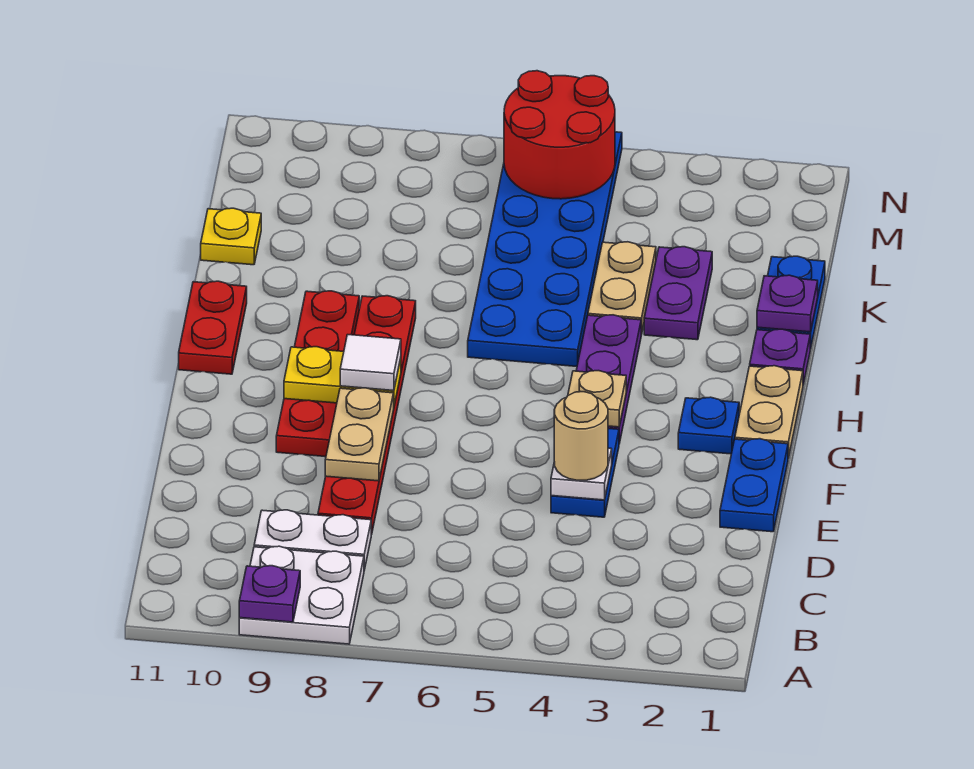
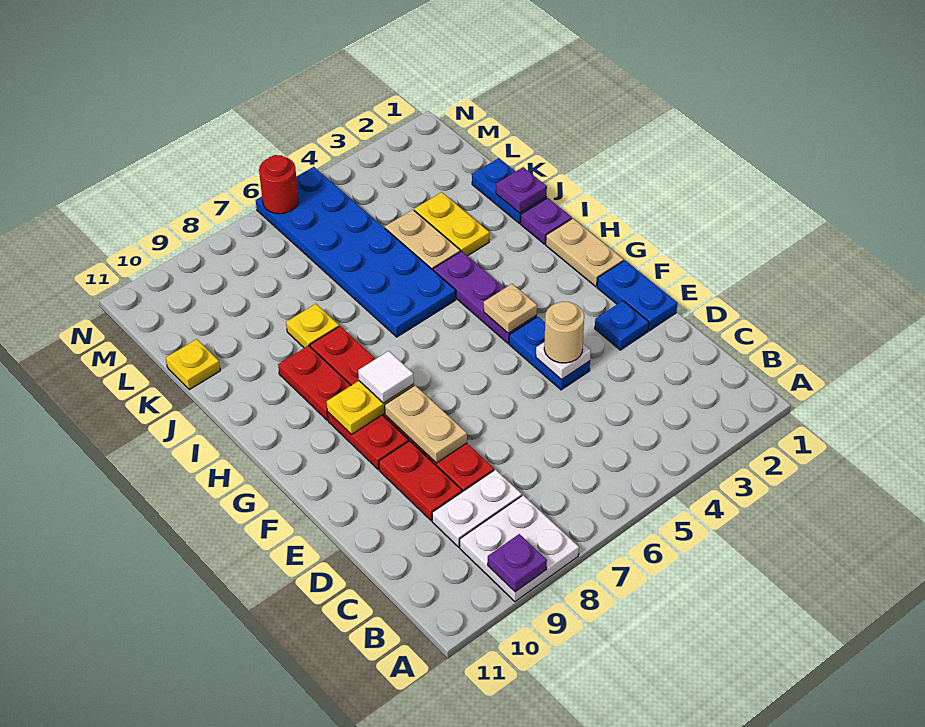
blue plate G2 level 1 -> blue plate E2 level 1
red plate H11:I11 level 1 -> red plate D9:E9 level 1
purple plate J3:K3 level 1 -> yellow plate J3:K3 level 1
none -> yellow plate J8 level 1
red round brick M5:N6 level 2 -> red round brick N6 level 2

